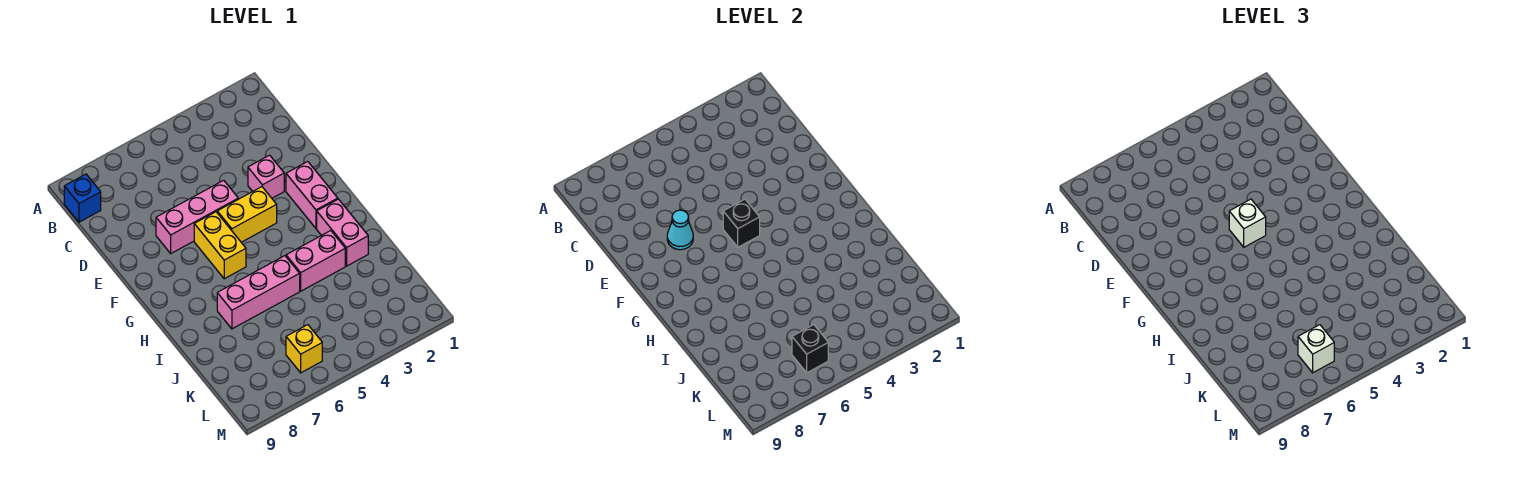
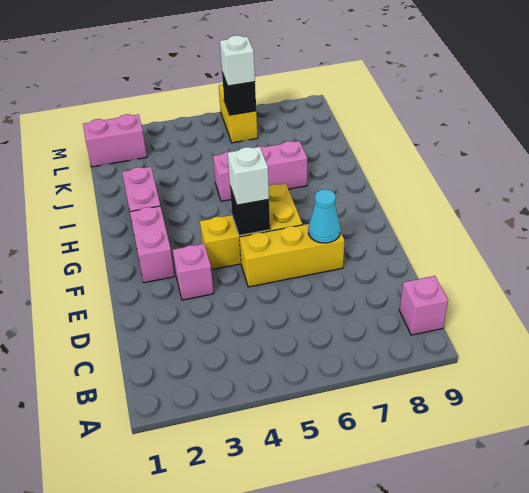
blue brick B9 level 1 -> pink brick B9 level 1
pink brick E5:E7 level 1 -> yellow brick E5:E7 level 1
pink brick I3:I4 level 1 -> pink brick L1:L2 level 1
yellow brick L6 level 1 -> yellow brick L6:M6 level 1

